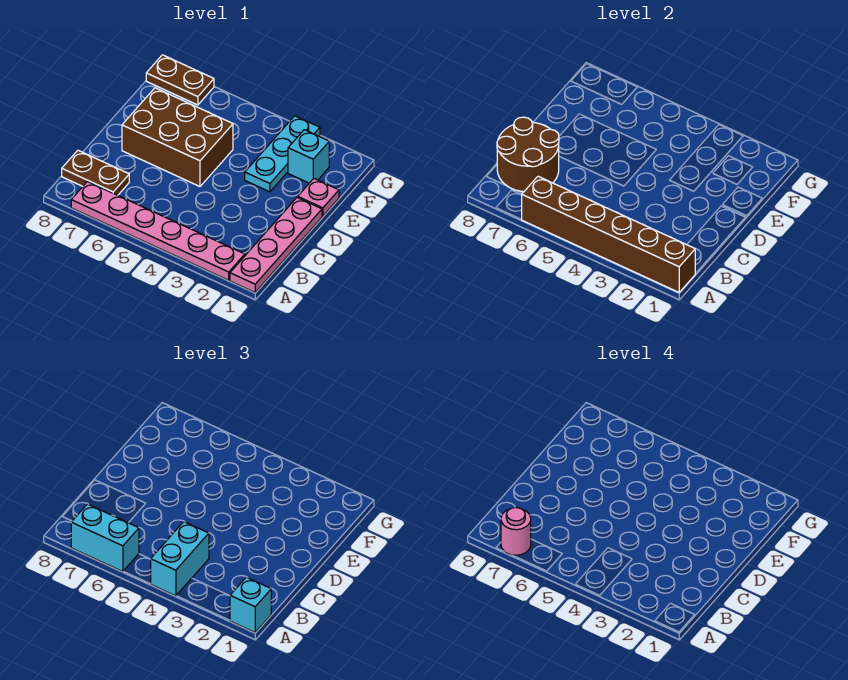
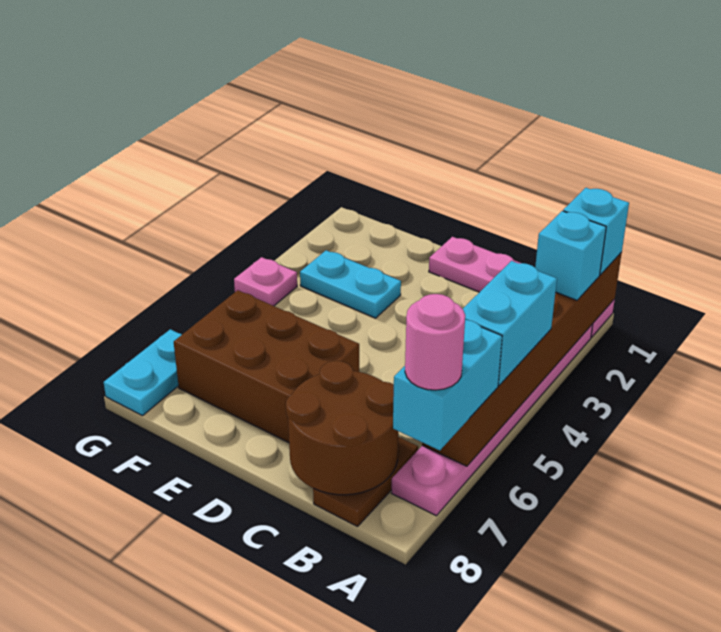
cyan brick A4:B4 level 3 -> cyan brick A4:A5 level 3
brown brick D5:E7 level 1 -> brown brick D6:F7 level 1
pink plate E1 level 1 -> pink plate G4 level 1
cyan plate E3:G3 level 1 -> cyan plate E3:F3 level 1
cyan brick F2 level 1 -> cyan brick A2 level 3
brown plate G7:G8 level 1 -> cyan plate G7:G8 level 1

